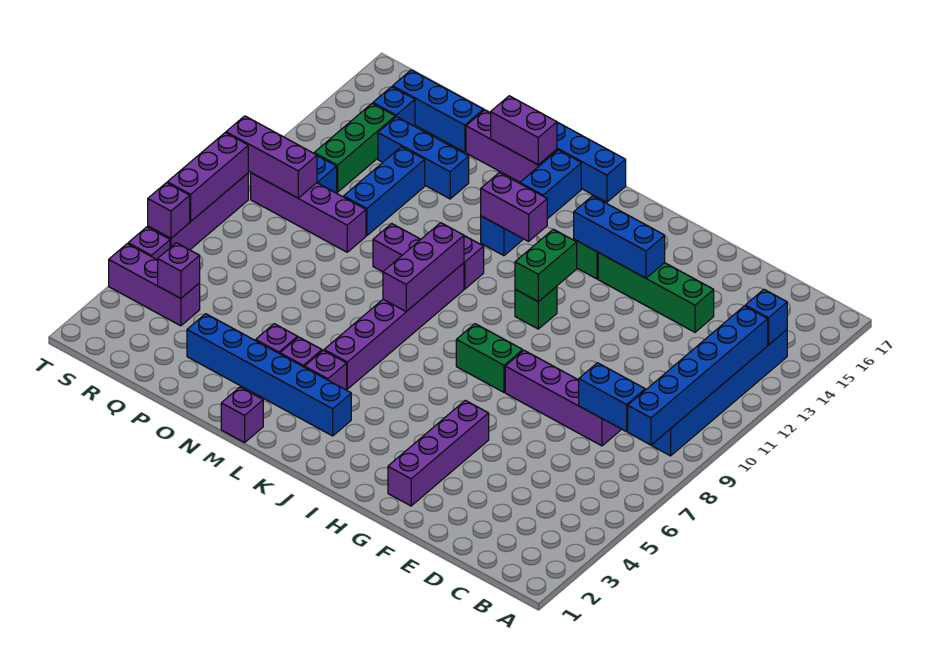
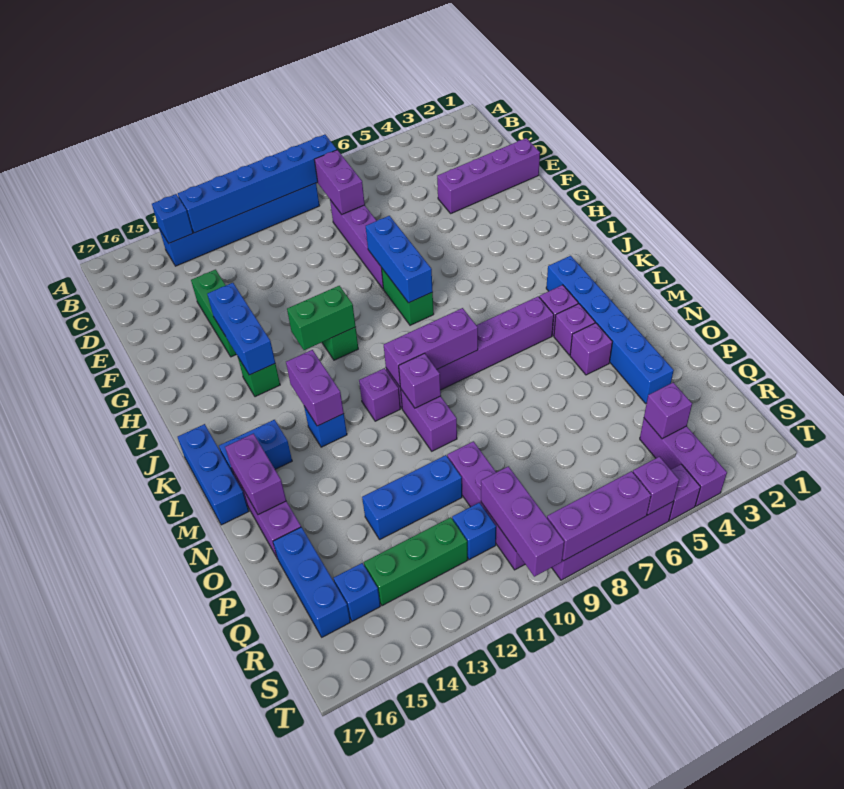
blue brick C8:D8 level 2 -> purple brick C8:D8 level 2
green brick E14:H14 level 1 -> green brick E14:G14 level 1
purple brick G2:G5 level 1 -> purple brick E1:E4 level 1
purple brick M1 level 1 -> purple brick M10 level 2
blue brick O14:Q14 level 1 -> blue brick G8:I8 level 2

